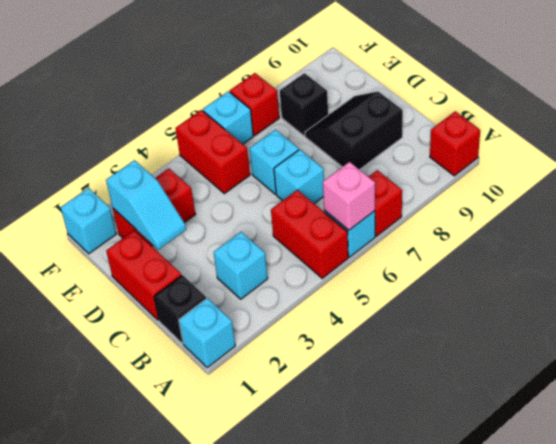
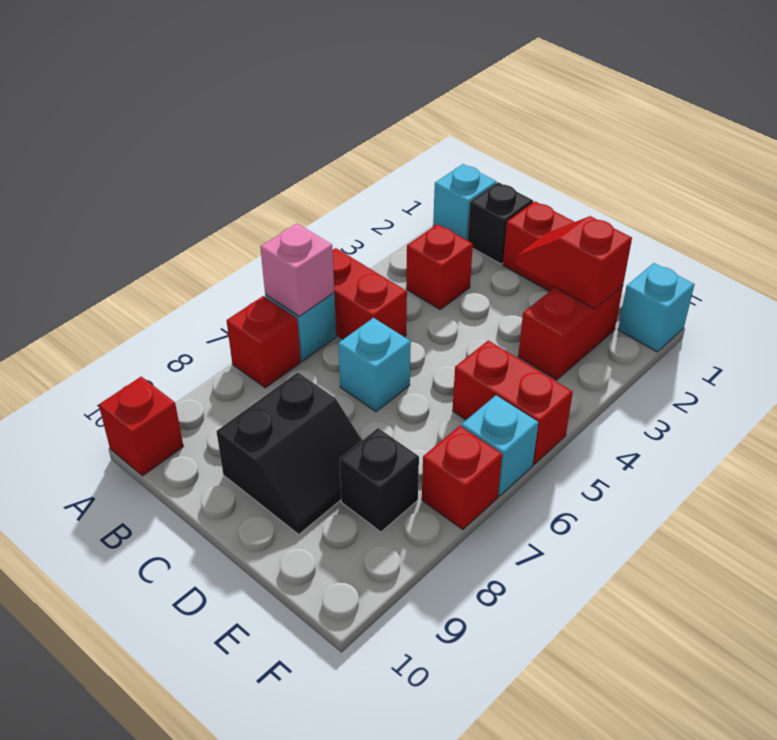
cyan brick B3 level 1 -> red brick B3 level 1
cyan slope D2:E2 level 2 top E -> red slope D2:E2 level 2 top E
cyan brick D6 level 1 -> none

